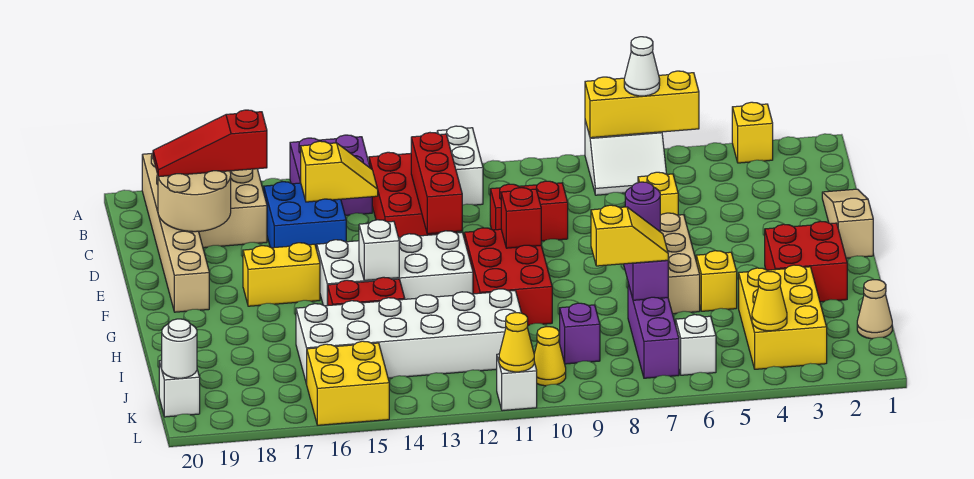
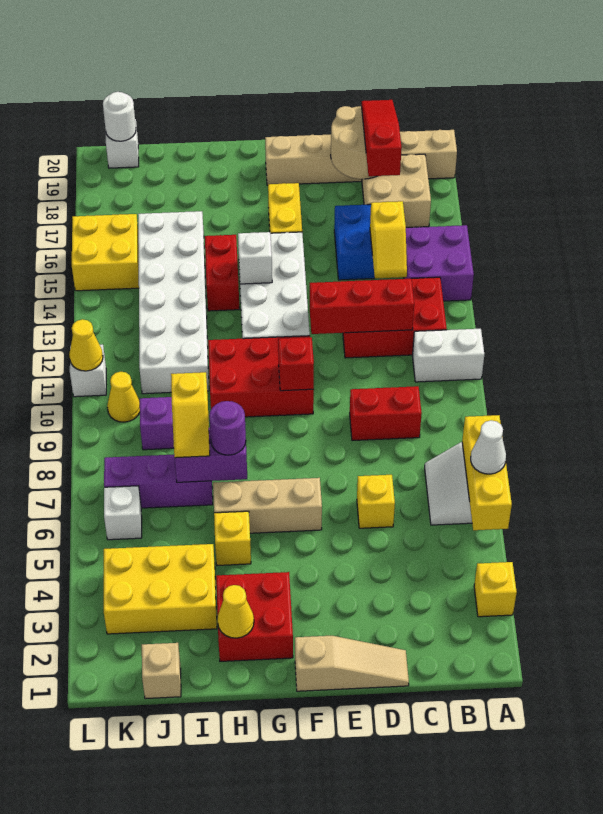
red brick D9:D10 level 1 -> red brick C9:D9 level 1
tan cone J1 level 1 -> tan brick J1 level 1
yellow cone K4 level 2 -> yellow cone H2 level 2

